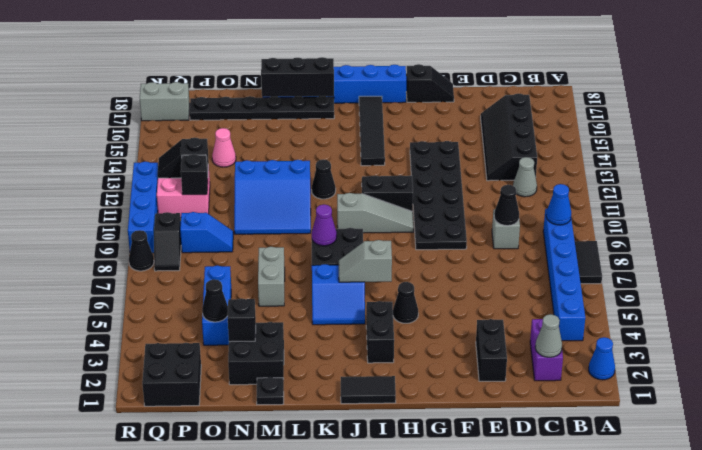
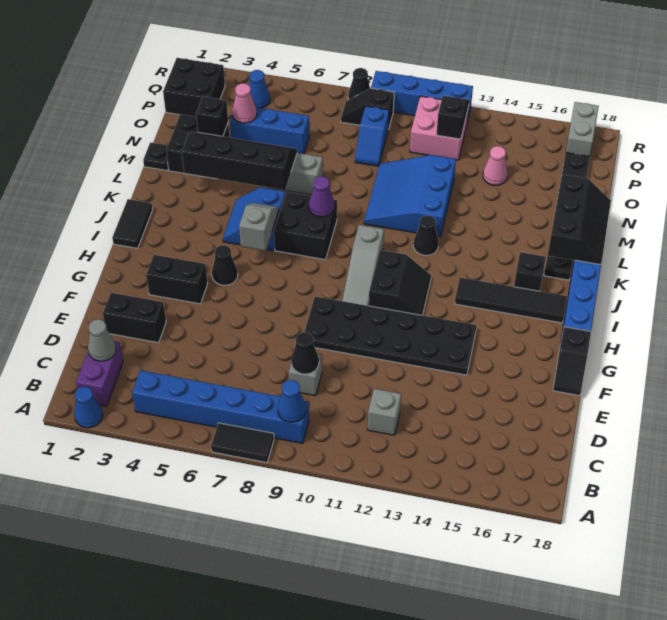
purple brick C2:C3 level 1 -> purple brick B2:C2 level 1
grey cone C12 level 1 -> grey brick C12 level 1
black slope C13:D16 level 1 top C -> black slope L3:M6 level 2 top L
black brick I3:I4 level 1 -> black brick G3:G4 level 1
black cone O4 level 2 -> pink cone O4 level 2
black brick P11 level 2 -> black brick J16 level 1
none -> blue cone Q4 level 1

